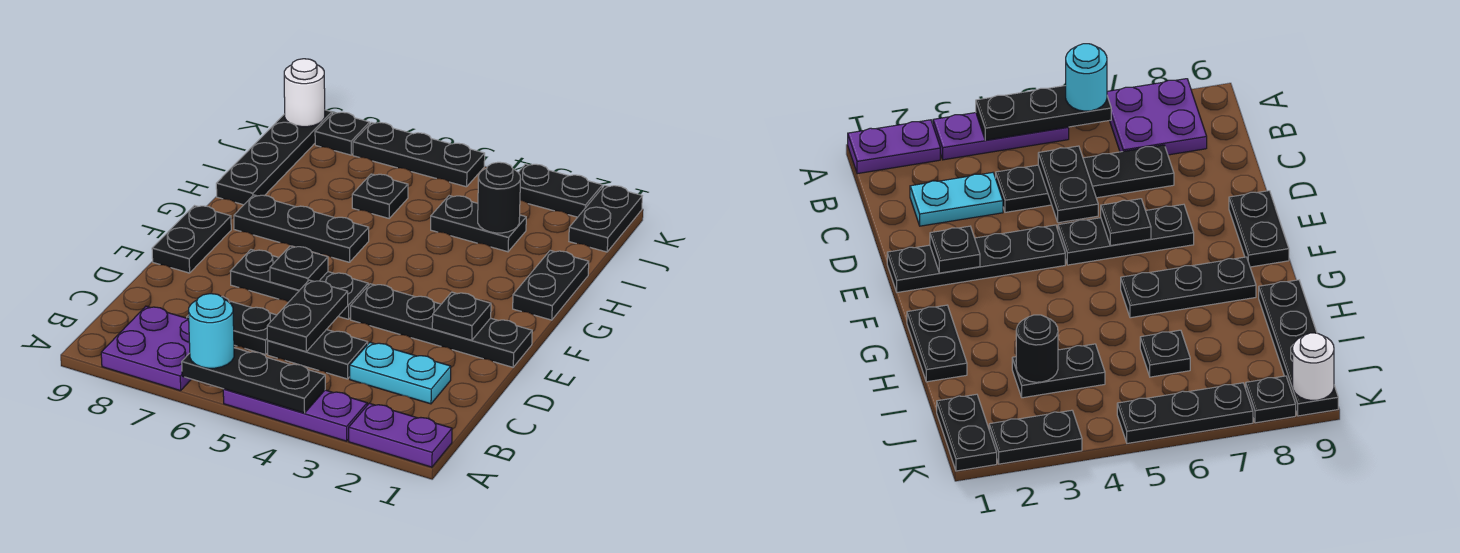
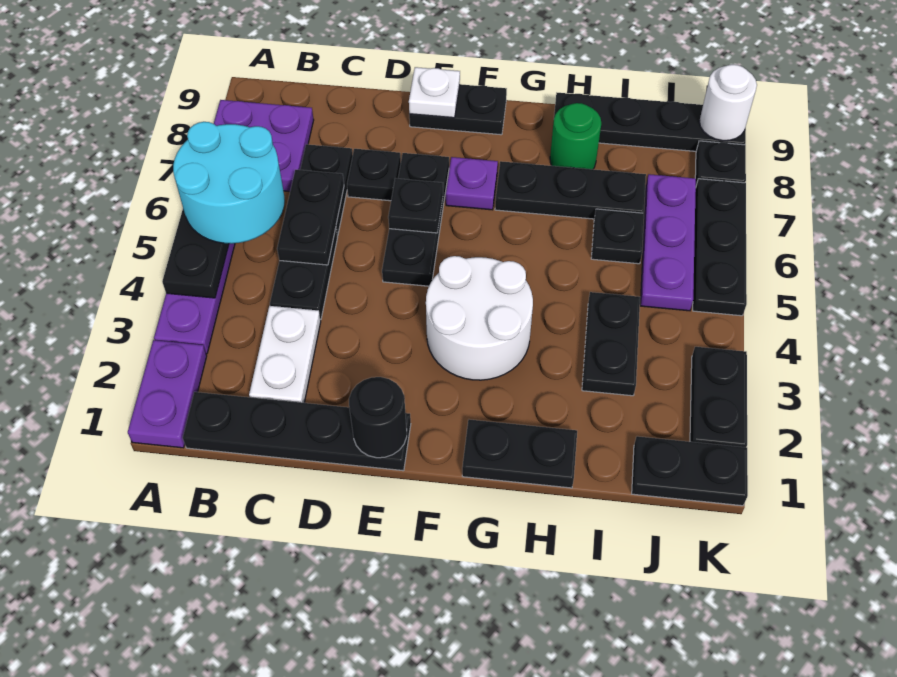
cyan round brick A6 level 3 -> cyan round brick A5:B6 level 3
cyan plate C2:C3 level 1 -> white plate C2:C3 level 1
black plate C5:D5 level 2 -> black plate C5:C6 level 2
black plate E1:E4 level 1 -> black plate B1:E1 level 1
black plate E2 level 2 -> black plate D7 level 1
none -> white plate E9 level 2
none -> white round brick F3:G4 level 1
none -> purple plate F7 level 1
black plate G6:G8 level 1 -> black plate G7:I7 level 1
none -> green round brick H8 level 1
black round brick I3 level 2 -> black round brick E1 level 2
none -> purple plate J5:J7 level 1

